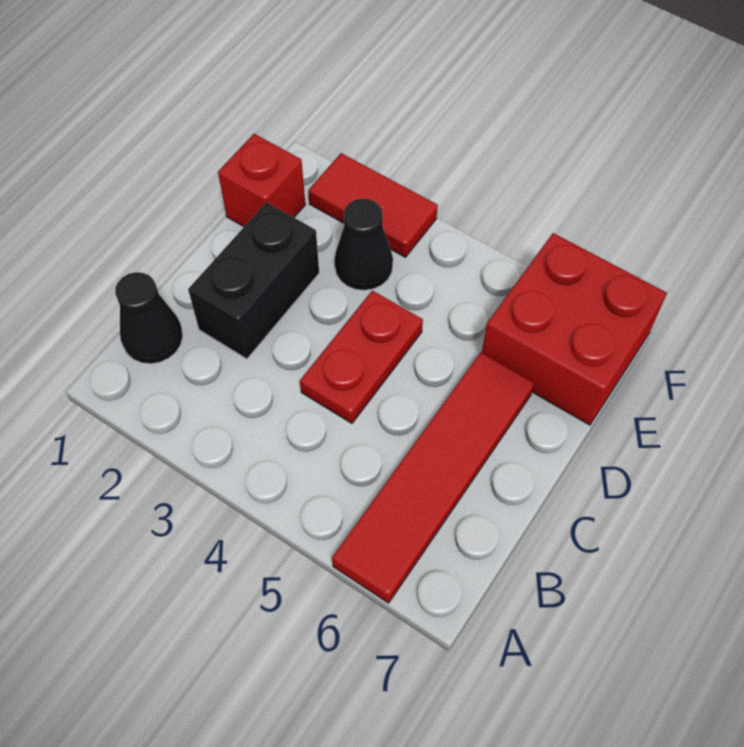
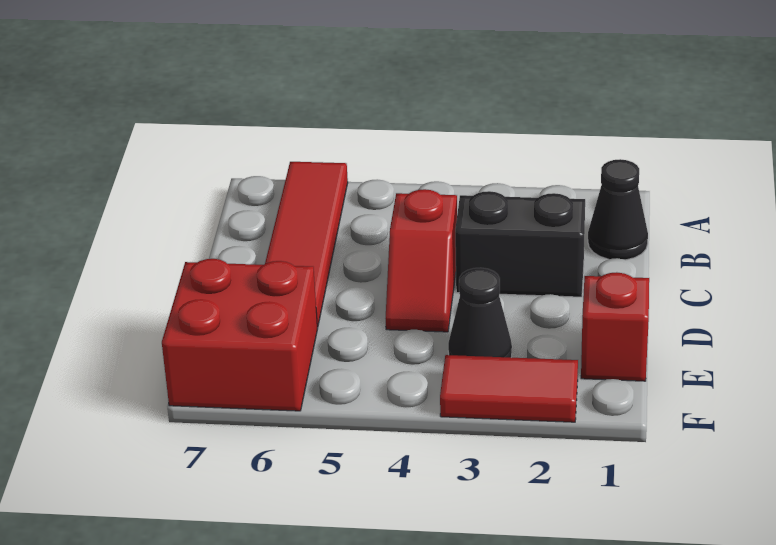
black brick C2:D2 level 1 -> black brick C2:C3 level 1
red plate C4:D4 level 1 -> red slope C4:D4 level 1 top C

